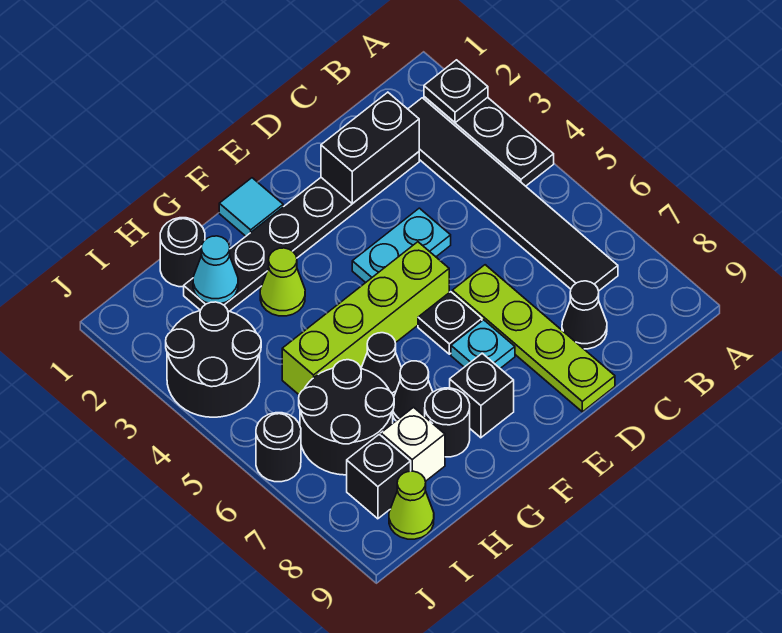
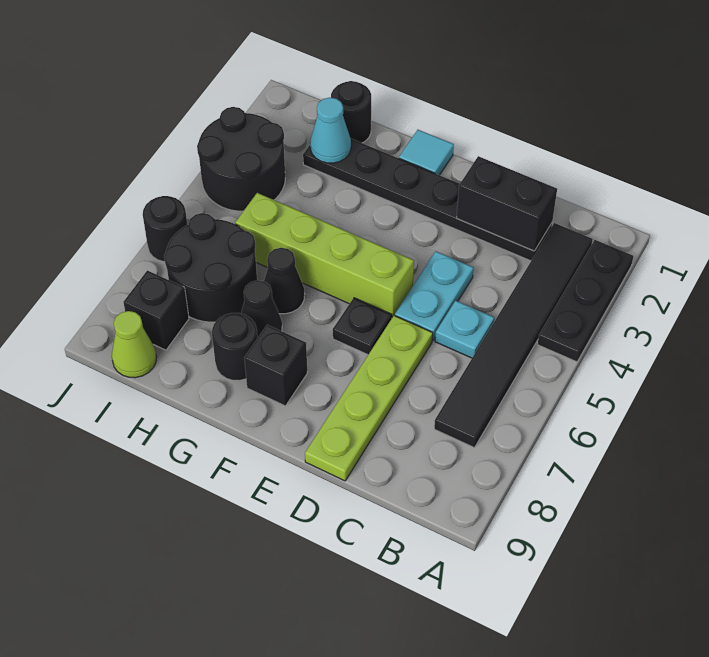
black plate A2 level 2 -> none
black cone C8 level 1 -> none
cyan plate D4:E4 level 1 -> cyan plate D4:D5 level 1
cyan plate E7 level 1 -> cyan plate C5 level 1
lime cone G3 level 1 -> none
white brick H8 level 1 -> none

